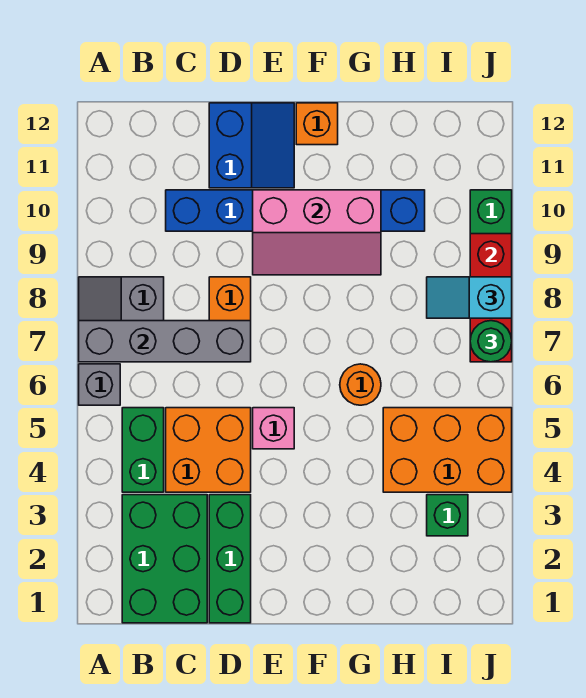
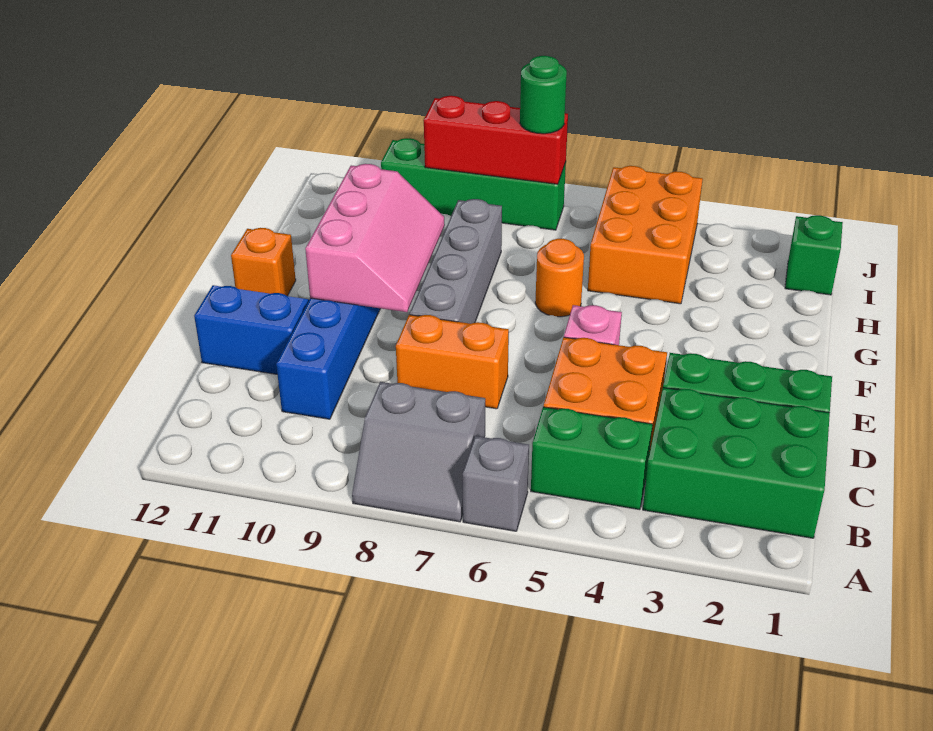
grey brick A7:D7 level 2 -> grey brick E8:H8 level 1
green brick I3 level 1 -> green brick I1 level 1
cyan slope I8:J8 level 3 top J -> none

